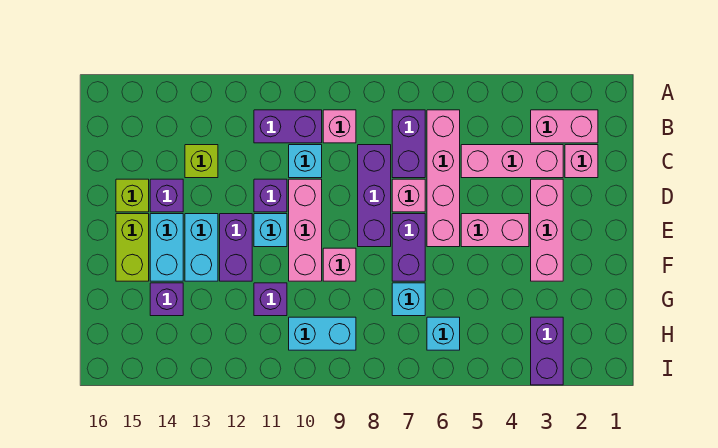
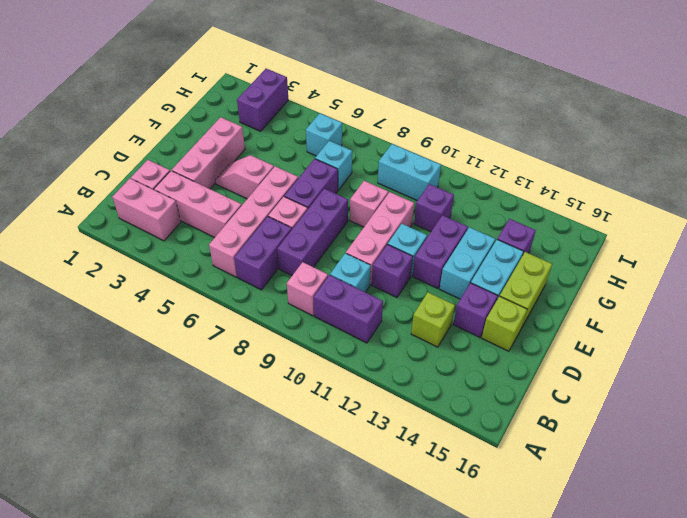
pink brick E4:E5 level 1 -> pink slope E4:E5 level 1 top 5

